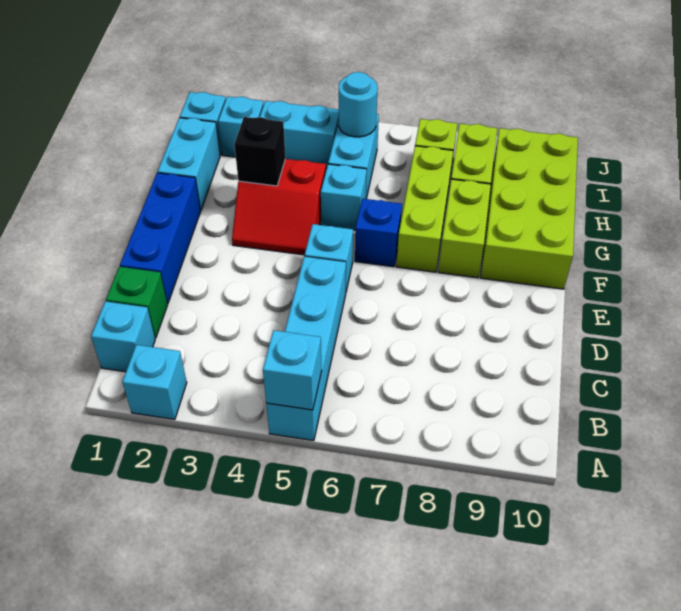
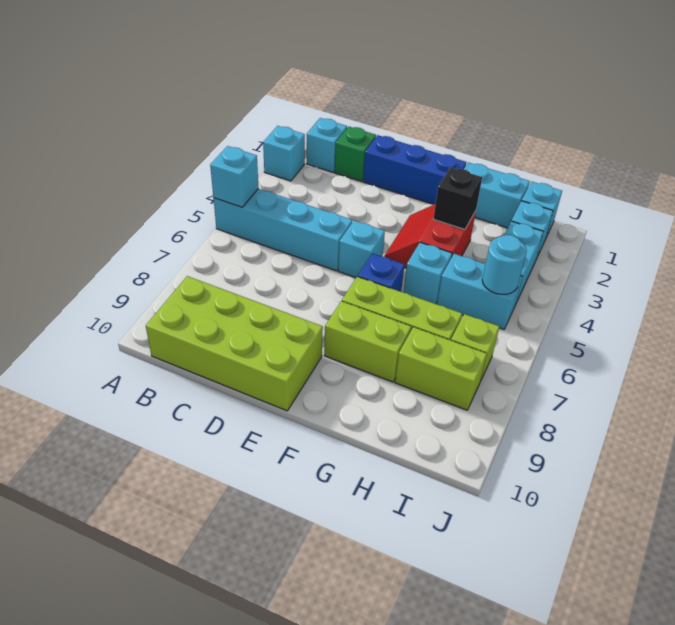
lime brick F9:I10 level 1 -> lime brick B9:E10 level 1

